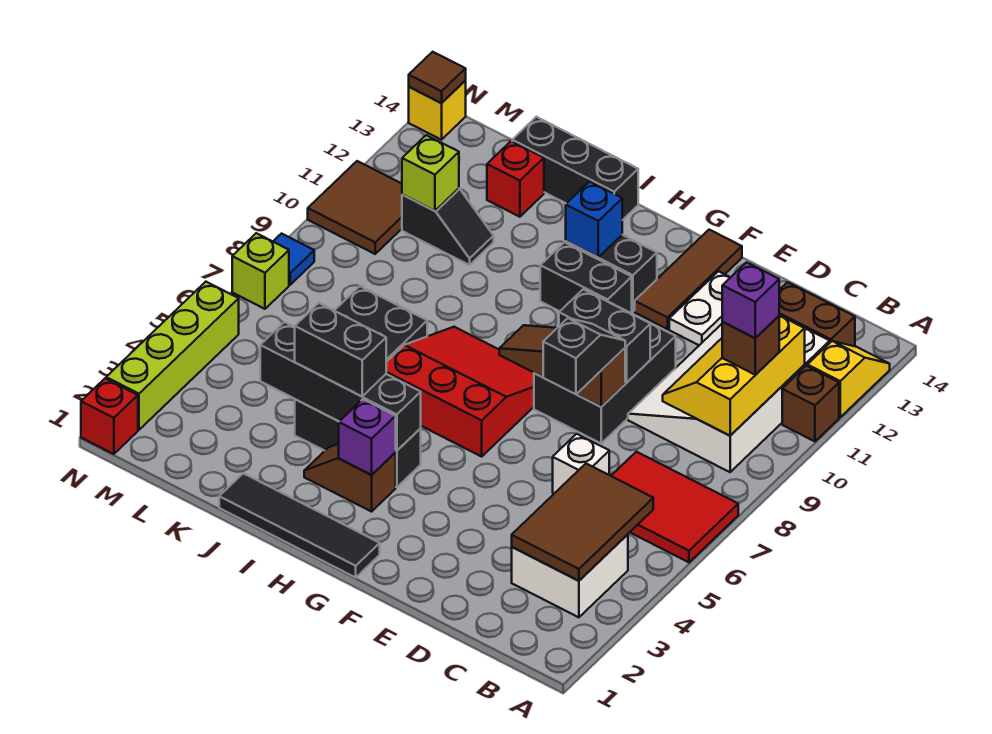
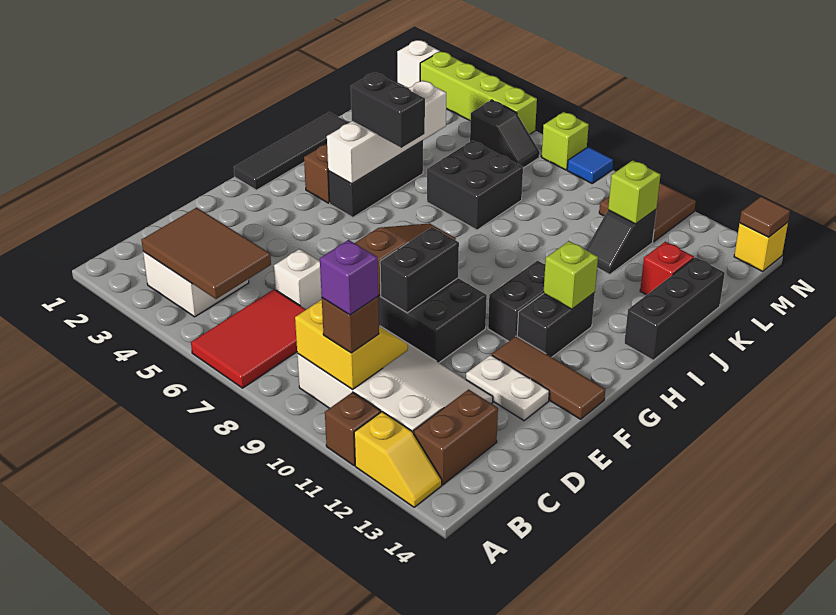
yellow slope B9:C11 level 2 top B -> yellow slope B9:C10 level 2 top B
black slope E7:E8 level 3 top 7 -> black slope M5:M6 level 1 top 5
red slope G6:I8 level 1 top 6 -> none
purple brick H3 level 2 -> none
black brick H4:K4 level 2 -> white brick H4:K4 level 2
blue brick H12 level 2 -> lime brick H12 level 2
black brick I4:J4 level 3 -> black brick I4:I5 level 3
red brick N1 level 1 -> white brick N1 level 1

